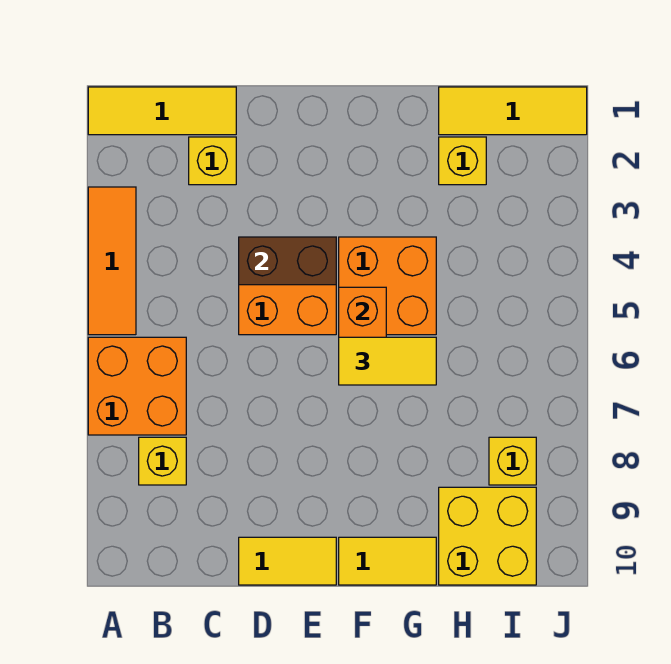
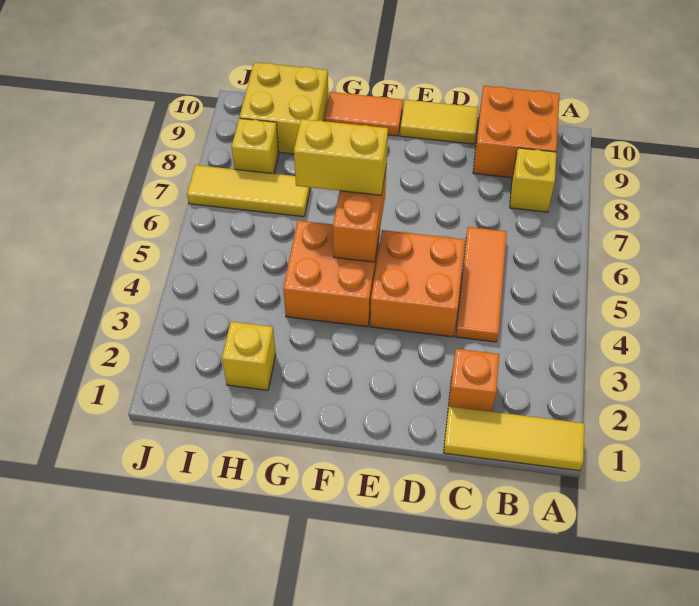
orange tile A3:A5 level 1 -> orange tile C4:C6 level 1
orange brick A6:B7 level 1 -> orange brick B9:C10 level 1
yellow brick C2 level 1 -> orange brick C2 level 1
brown brick D4:E4 level 2 -> none
yellow tile F6:G6 level 3 -> yellow brick F6:G6 level 3
yellow tile F10:G10 level 1 -> orange tile F10:G10 level 1
yellow tile H1:J1 level 1 -> yellow tile H7:J7 level 1

